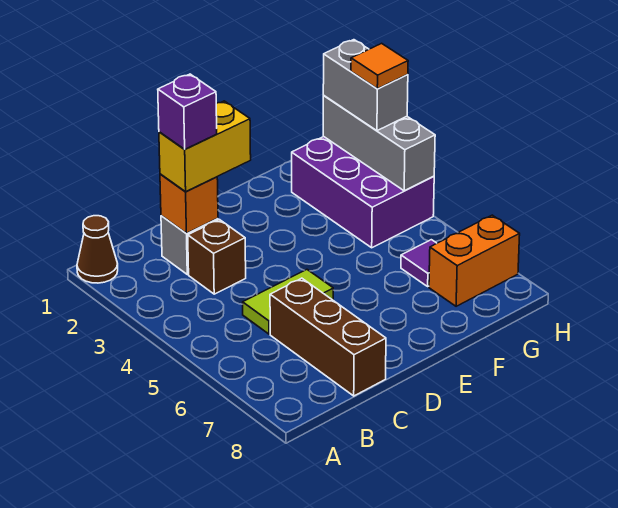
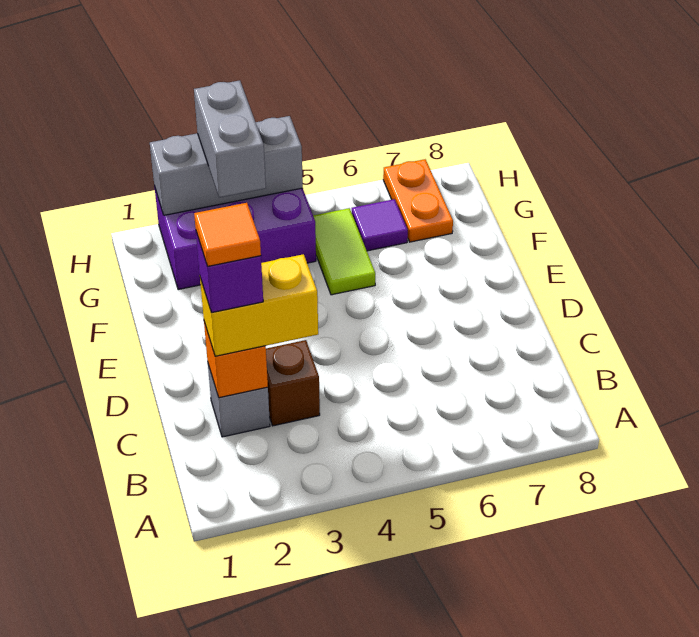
brown cone A1 level 1 -> none
yellow brick C2:D2 level 3 -> yellow brick C2:C3 level 3
lime tile C5:D5 level 1 -> lime tile F5:G5 level 1
brown brick C6:C8 level 1 -> none
orange brick G7:H7 level 1 -> orange plate G7:H7 level 1
grey brick H2:H3 level 3 -> grey brick G3:H3 level 3
orange tile H3 level 4 -> orange tile C2 level 5

